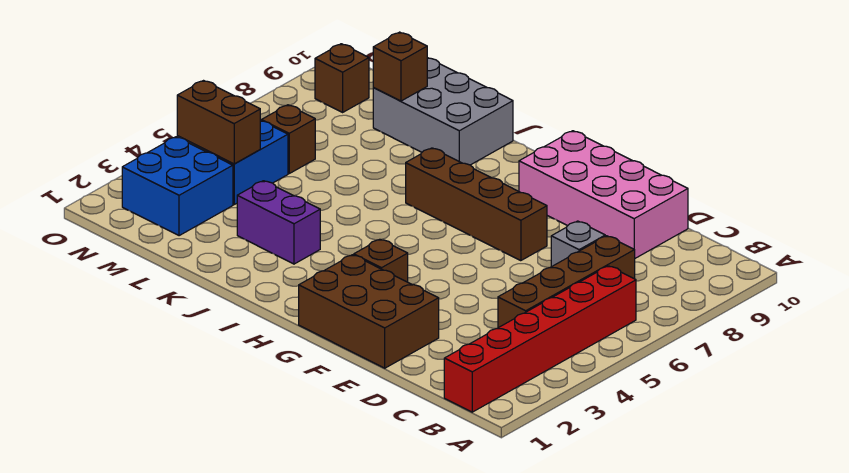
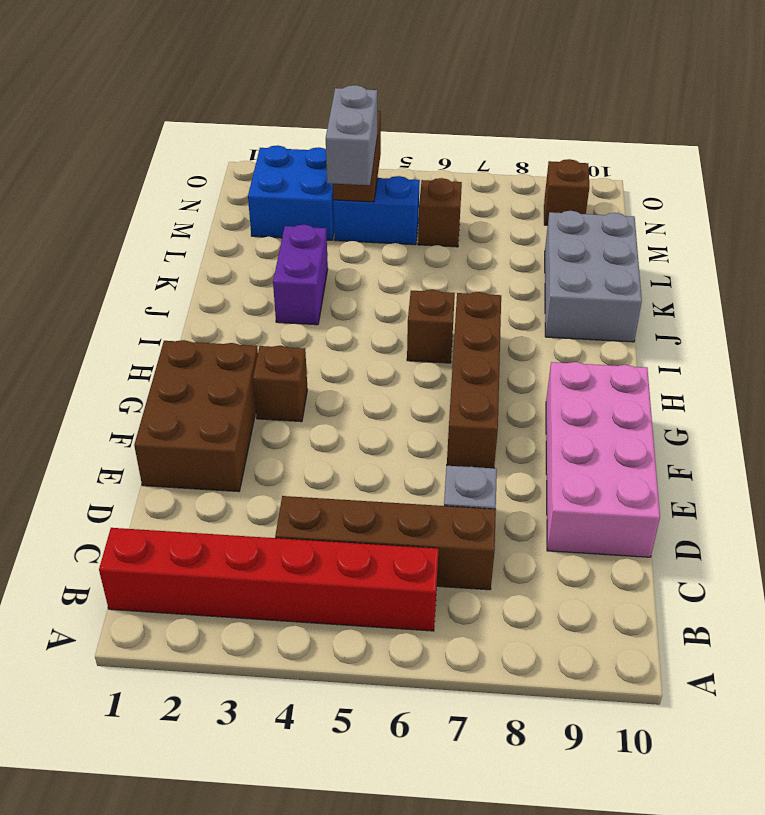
none -> grey brick L4:M4 level 3
brown brick L9 level 2 -> brown brick I6 level 1

